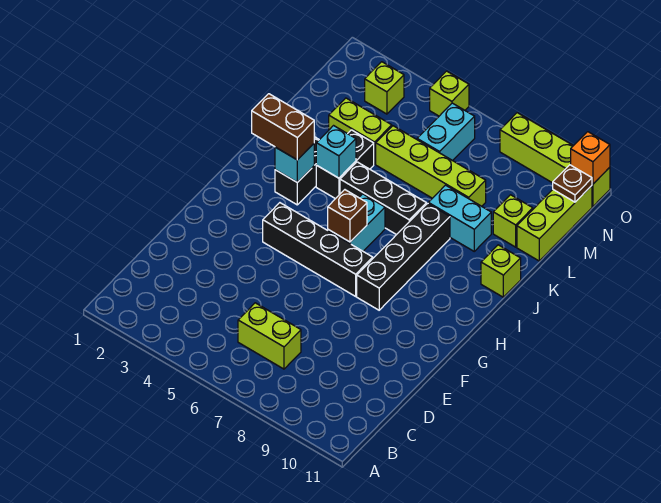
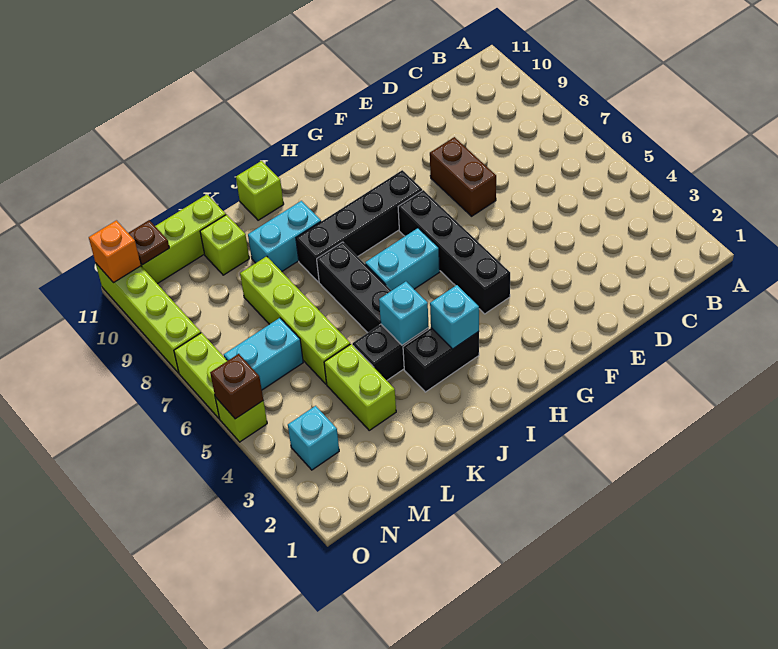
lime brick C6:C7 level 1 -> lime brick O6:O7 level 1
brown brick H6 level 2 -> brown brick O5 level 2
brown brick I2:I3 level 3 -> brown brick E7:E8 level 1
cyan brick K8:K9 level 1 -> cyan brick J9:K9 level 1
lime brick N3 level 1 -> cyan brick N3 level 1

